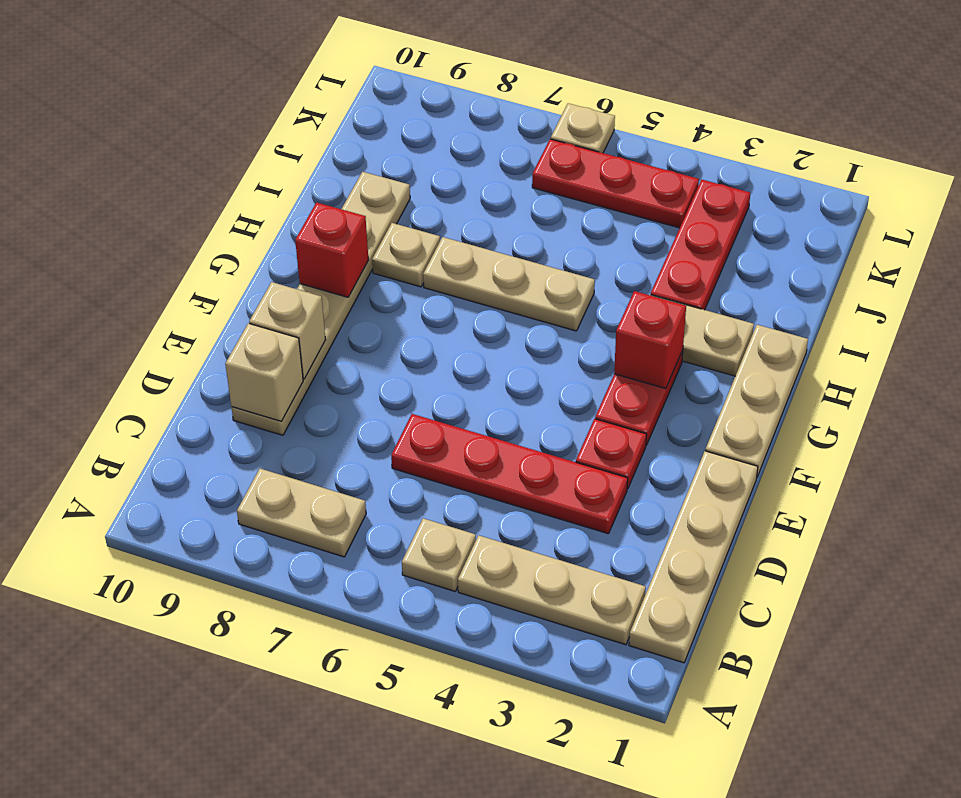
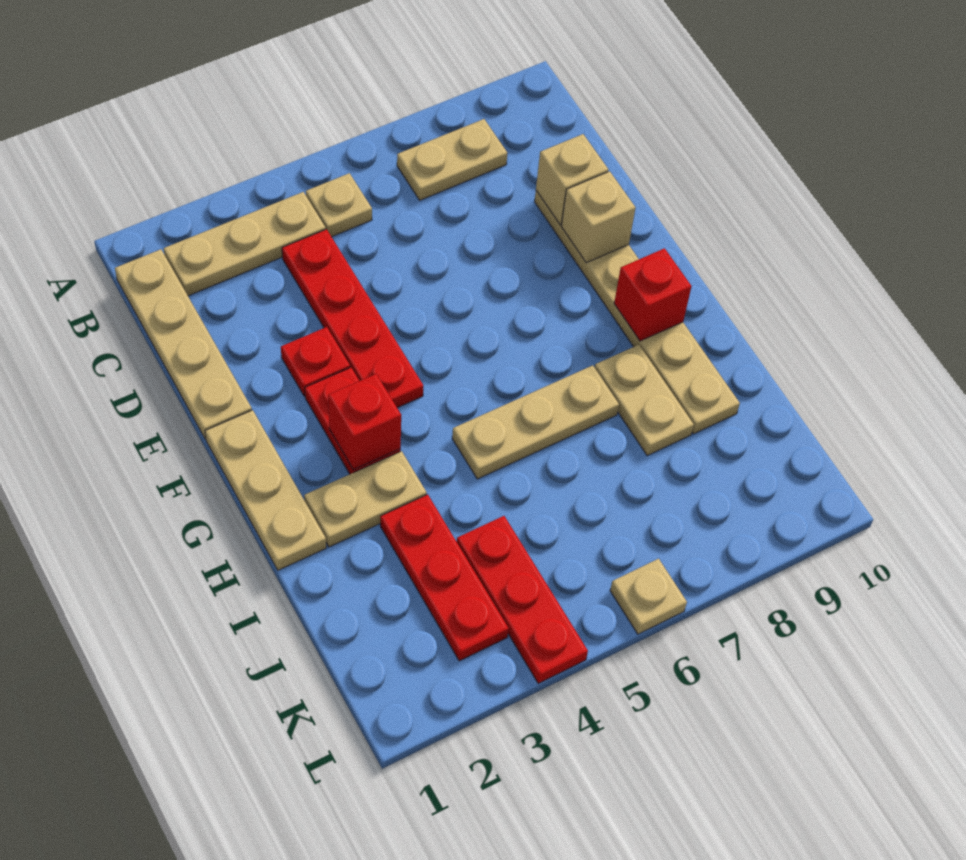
red plate D3:D6 level 1 -> red plate C4:F4 level 1
tan plate H8 level 1 -> tan plate H8:I8 level 1
red plate K4:K6 level 1 -> red plate J4:L4 level 1

